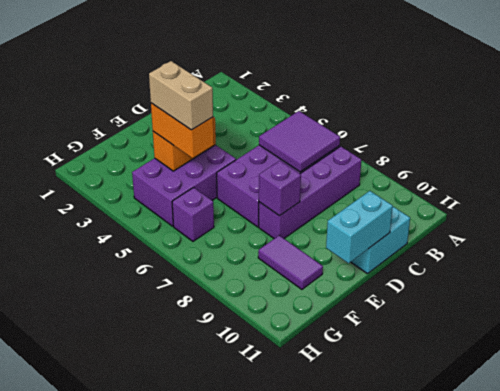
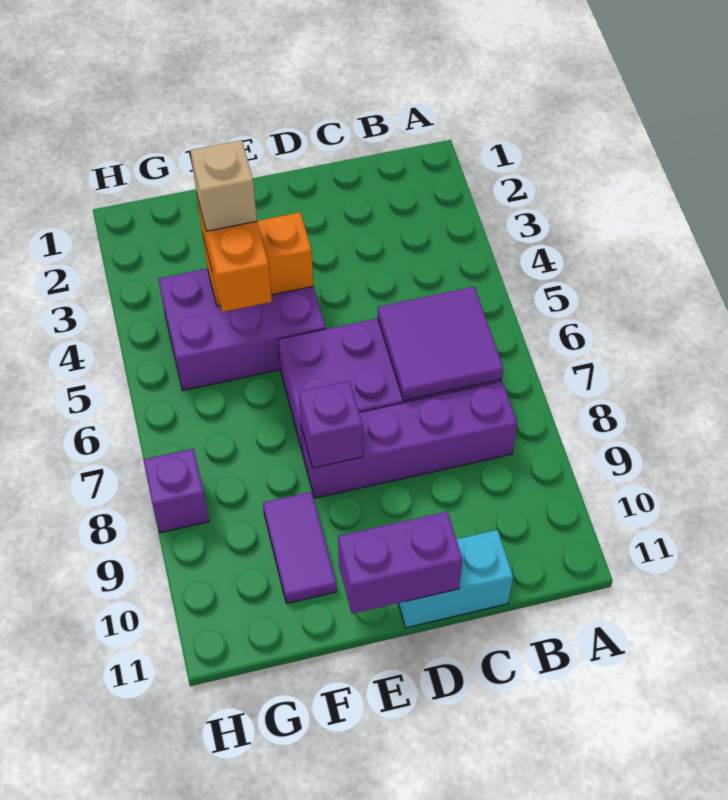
cyan brick D11:E11 level 2 -> purple brick D11:E11 level 2
tan brick F4:F5 level 4 -> tan brick F4 level 4
purple brick G6 level 1 -> purple brick H8 level 1

